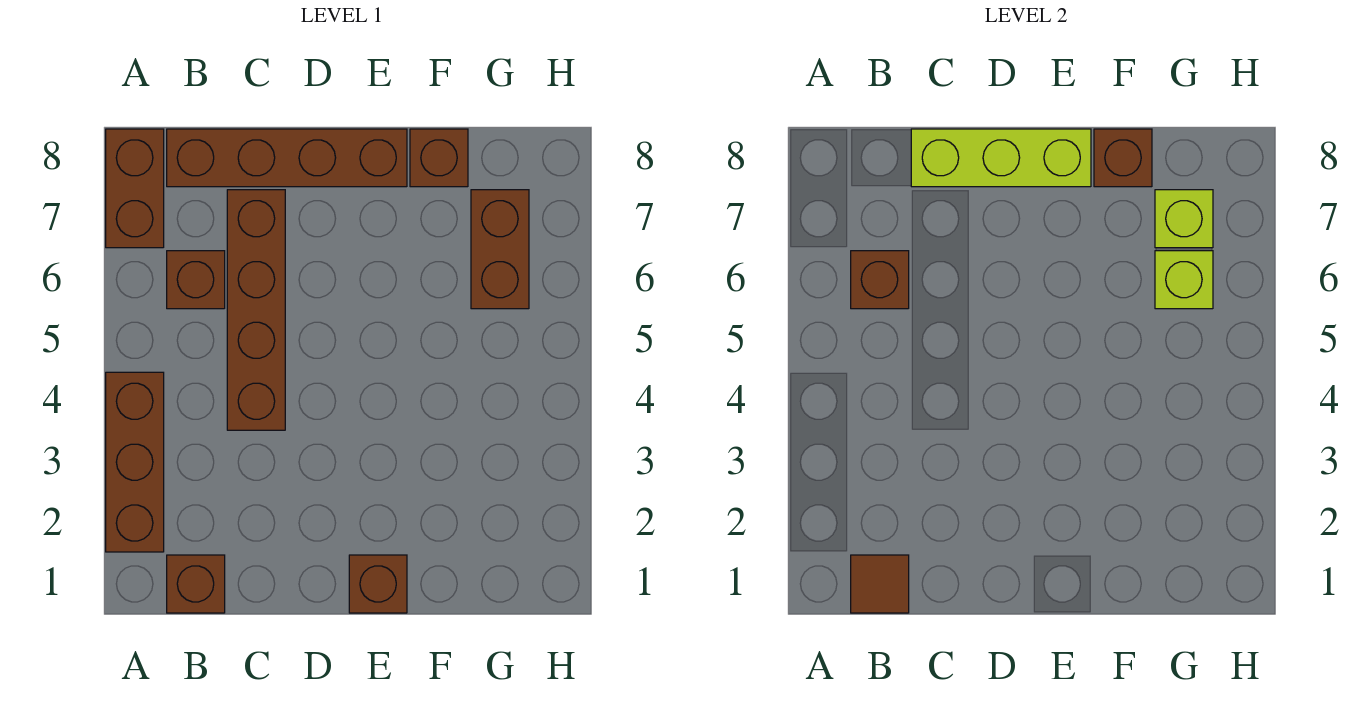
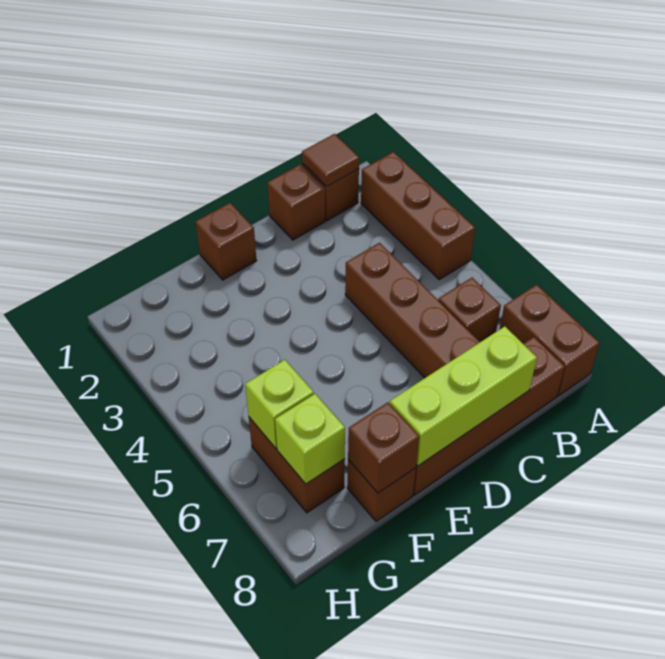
brown brick B6 level 2 -> brown brick C1 level 1

